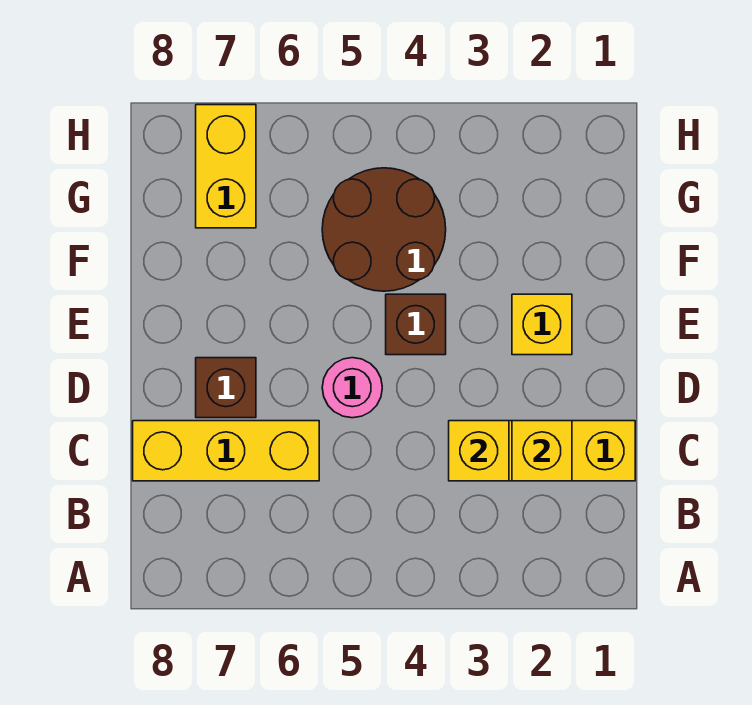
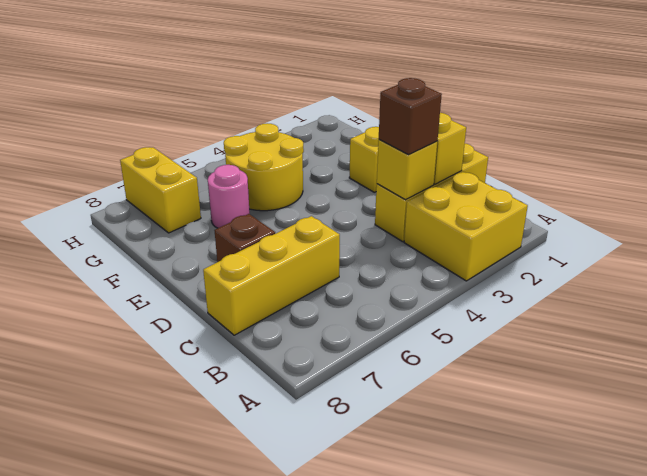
none -> yellow brick A2:B3 level 1
pink round brick D5 level 1 -> pink round brick F6 level 1
brown brick E4 level 1 -> brown brick C3 level 3
brown round brick F4:G5 level 1 -> yellow round brick F4:G5 level 1

